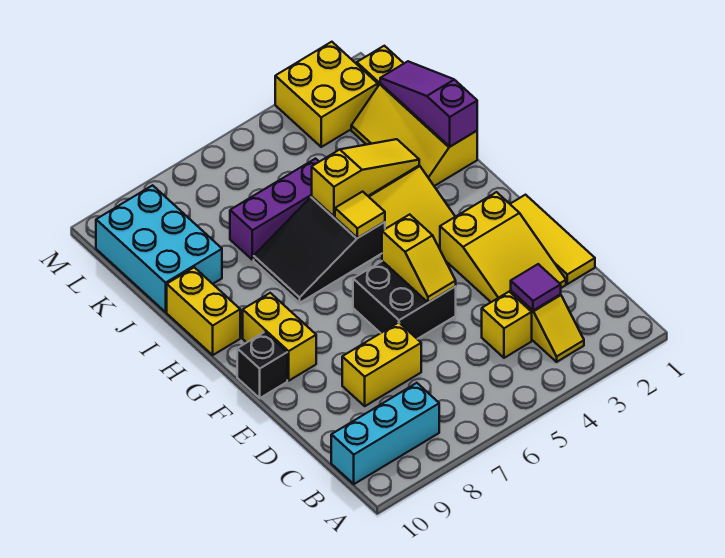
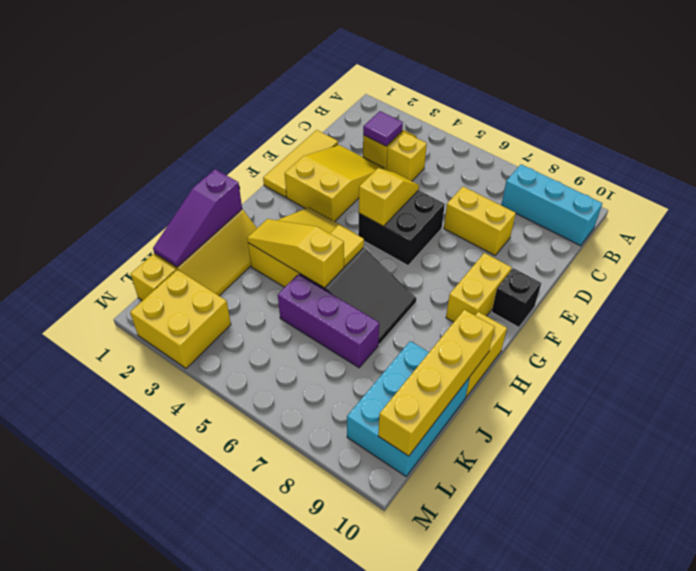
none -> yellow brick I10:L10 level 2

